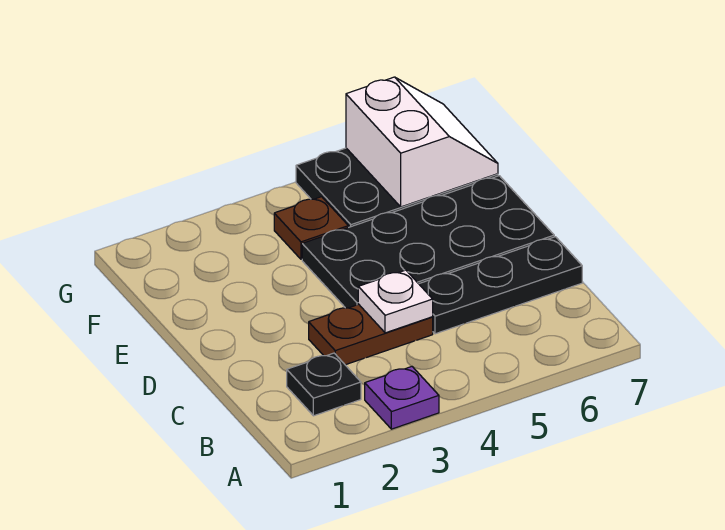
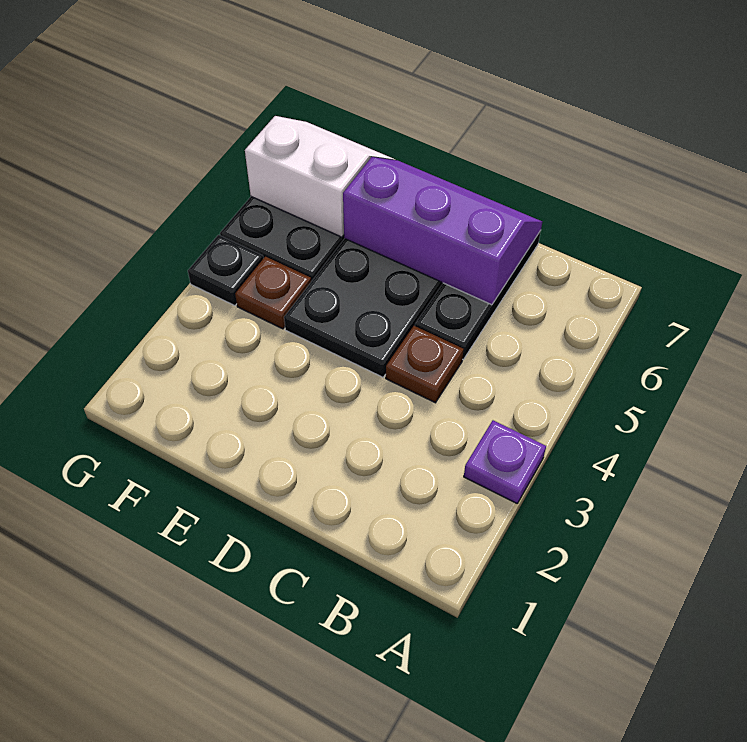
black plate B2 level 1 -> black plate G4 level 1
brown plate C3:C4 level 1 -> brown plate C4 level 1
white plate C4 level 2 -> none
none -> purple slope C6:E7 level 2 top 6

